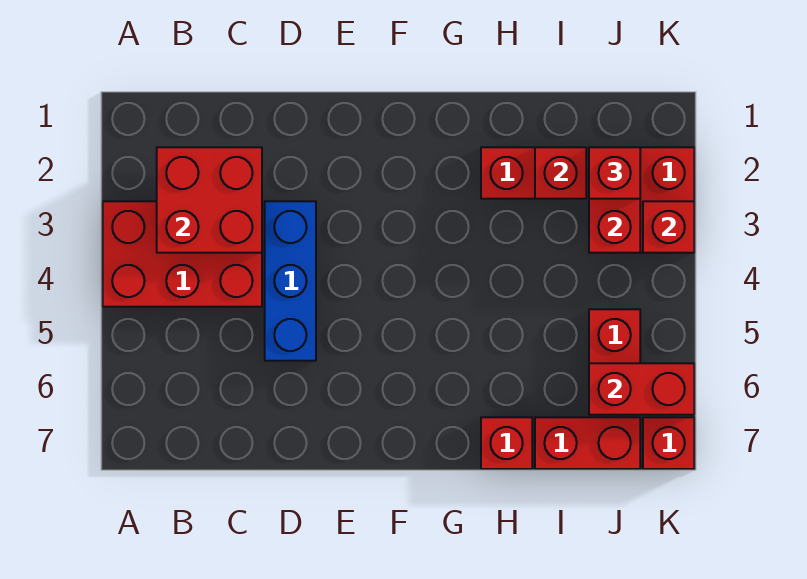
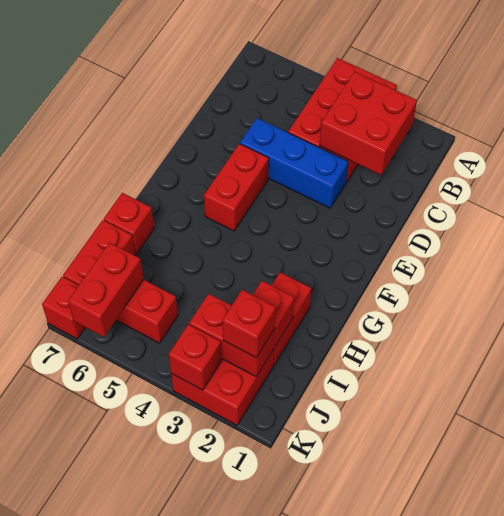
none -> red brick E5:F5 level 1

